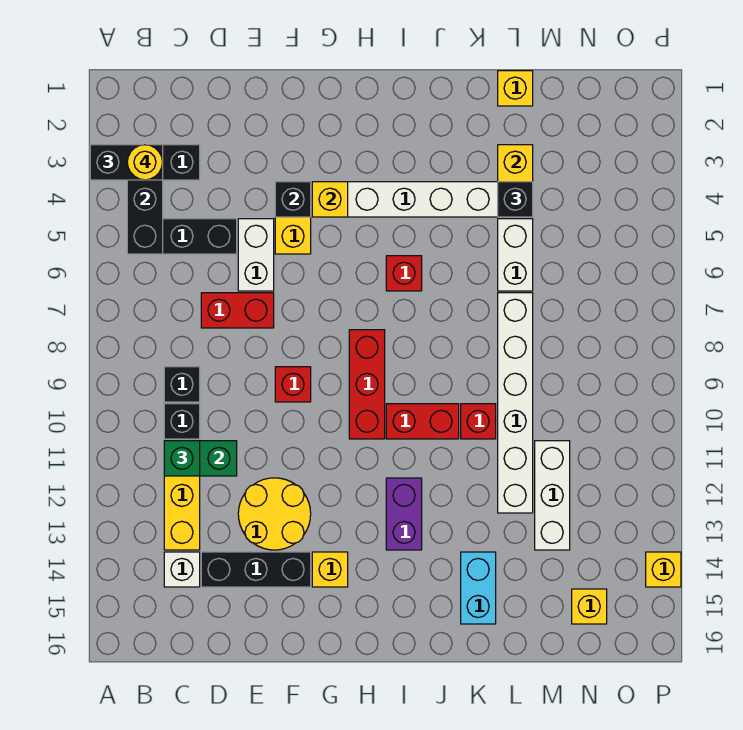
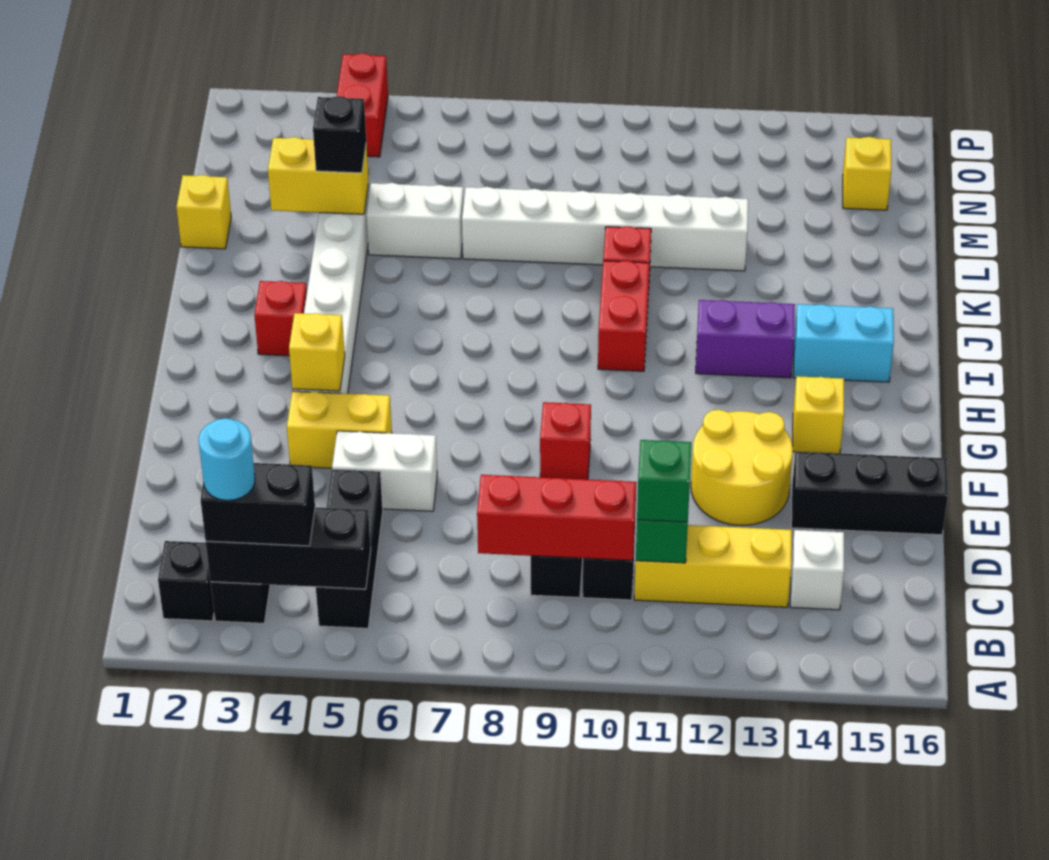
black brick A3:B3 level 3 -> black brick B3:B4 level 3
yellow round brick B3 level 4 -> cyan round brick B3 level 4
red brick D7:E7 level 1 -> red brick O4:P4 level 1
black brick D14:F14 level 1 -> black brick E14:E16 level 1
black brick F4 level 2 -> black brick B2 level 1
red brick H8:H10 level 1 -> red brick C8:C10 level 2
red brick I6 level 1 -> red brick I3 level 1
cyan brick K14:K15 level 1 -> cyan brick I14:I15 level 1
white brick M11:M13 level 1 -> none
yellow brick P14 level 1 -> none

